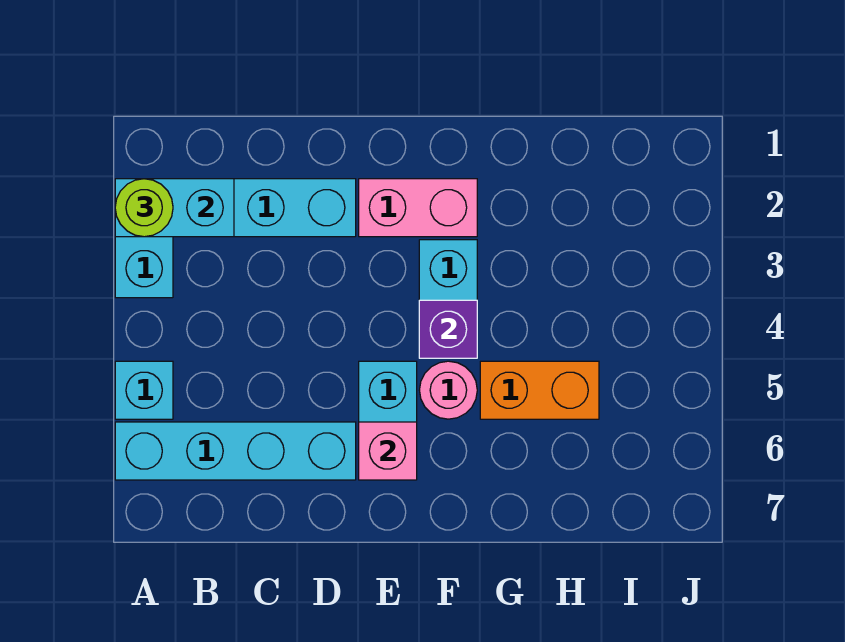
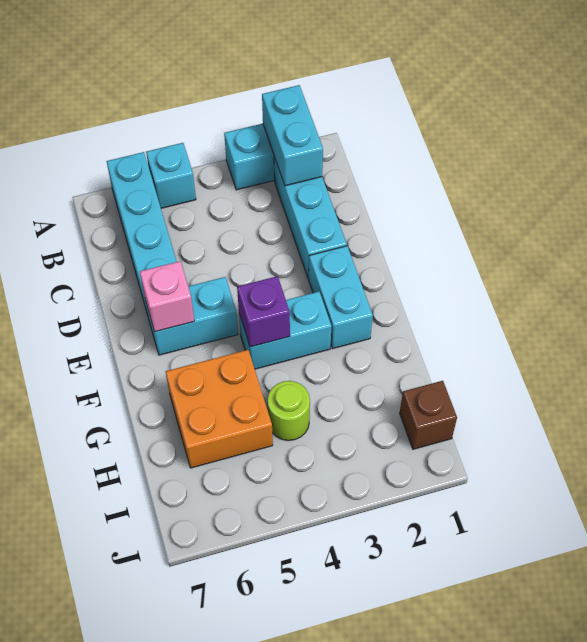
lime round brick A2 level 3 -> lime round brick H4 level 1
pink brick E2:F2 level 1 -> cyan brick E2:F2 level 1
pink round brick F5 level 1 -> none
orange brick G5:H5 level 1 -> orange brick G5:H6 level 1
none -> brown brick I1 level 1

